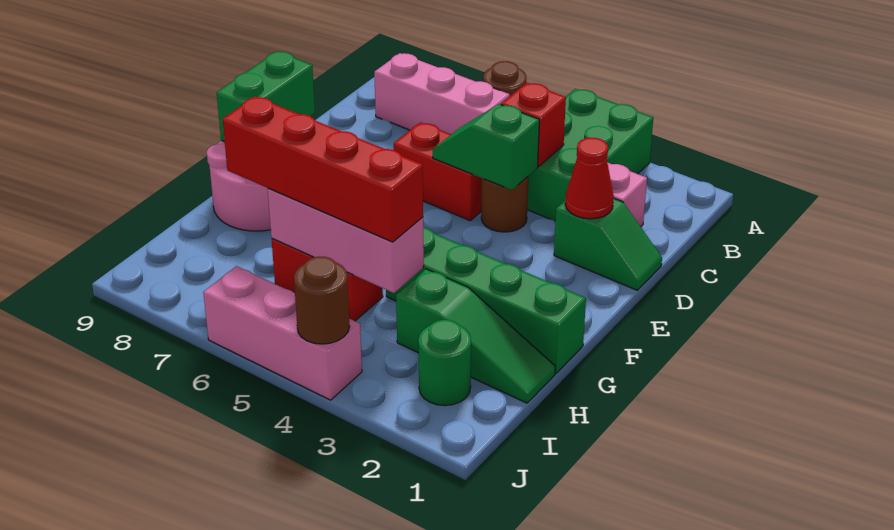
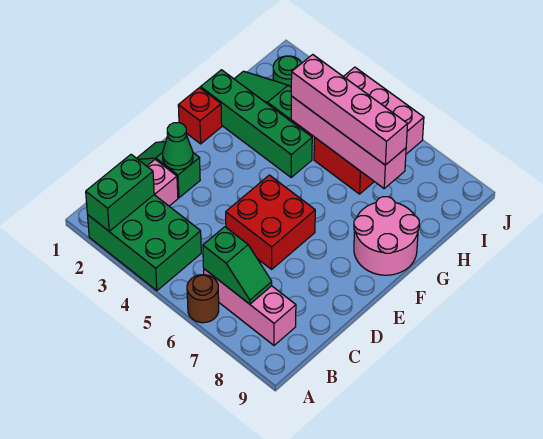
green brick A3:C4 level 1 -> green brick A2:B4 level 1
red brick C4 level 2 -> red brick F1 level 1
red cone D2 level 2 -> green cone D2 level 2
brown round brick D4 level 1 -> none
green slope D4:D5 level 2 top 4 -> green slope B6:B7 level 2 top 6
red brick D5:D6 level 1 -> red brick D5:E6 level 1
green brick E9:F9 level 2 -> green brick A2:B2 level 2
pink brick H4:H6 level 2 -> pink brick H4:H7 level 2
red brick H4:H7 level 3 -> pink brick H4:H7 level 3
brown round brick J4 level 2 -> none

